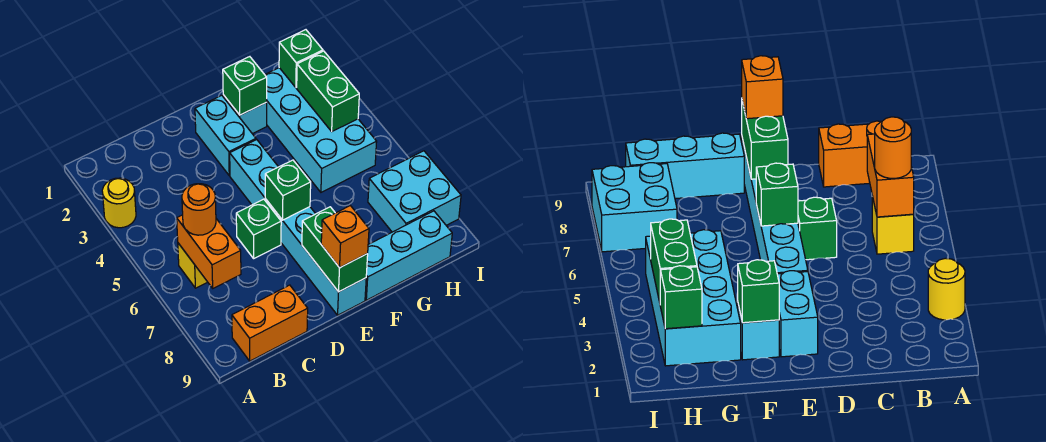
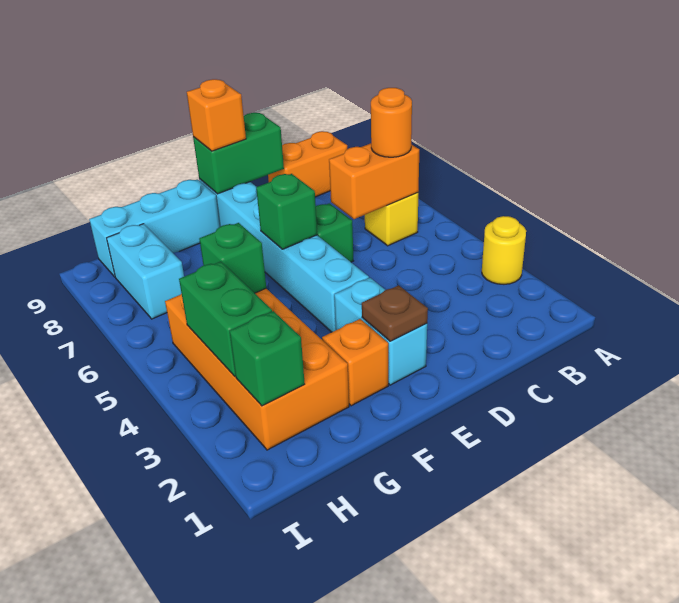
orange brick B6:B7 level 2 -> orange brick B6:C6 level 2
none -> brown plate E2 level 2
green brick E8:E9 level 2 -> green brick D9:E9 level 2
cyan brick F2 level 1 -> orange brick F2 level 1
green brick F2 level 2 -> green brick G5 level 2
cyan brick G2:H5 level 1 -> orange brick G2:H5 level 1
cyan brick H7:I8 level 1 -> cyan brick H7:H8 level 1

